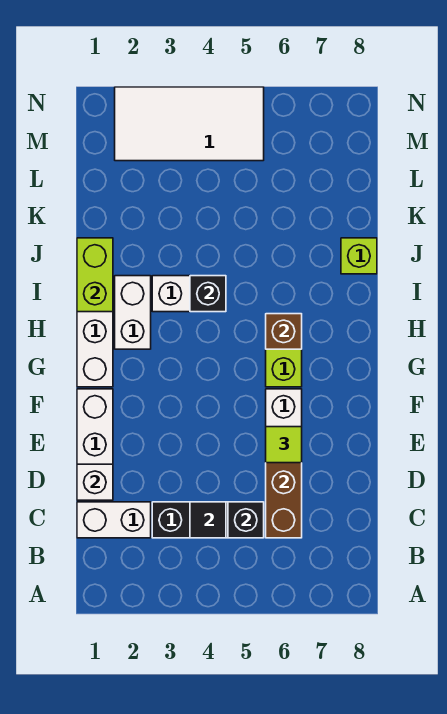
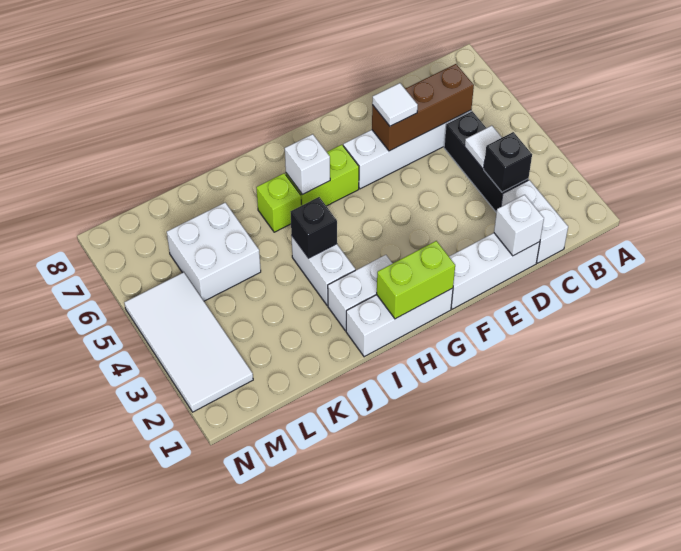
black tile C4 level 2 -> white tile C4 level 2
black brick C5 level 2 -> black brick C3 level 2
lime tile E6 level 3 -> white tile E6 level 3
brown brick H6 level 2 -> white brick H6 level 2
lime brick I1:J1 level 2 -> lime brick G1:H1 level 2
lime brick J8 level 1 -> lime brick I6 level 1
none -> white brick K5:L6 level 1

